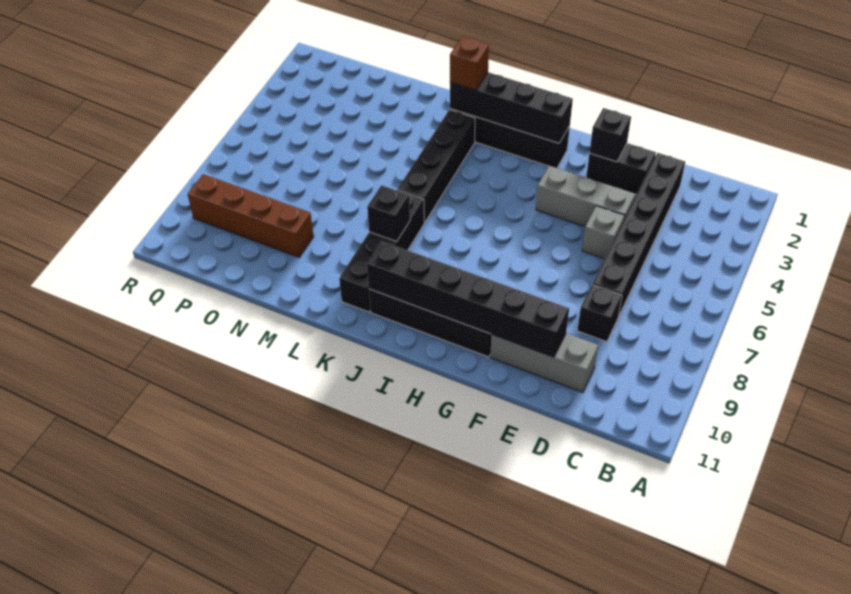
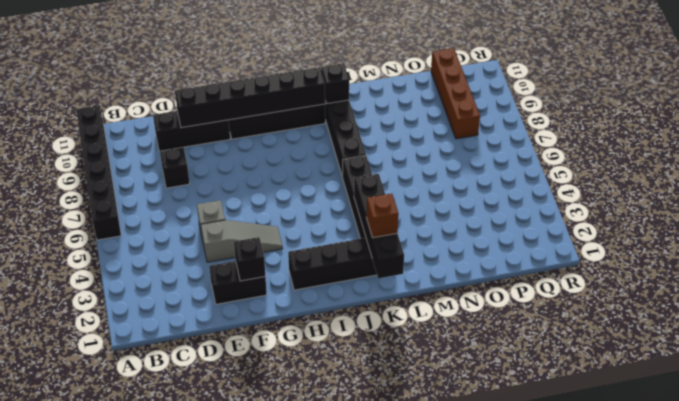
black brick D2:D7 level 1 -> black brick A6:A11 level 1
grey brick D10:F10 level 1 -> black brick D10:F10 level 1
grey brick E4:G4 level 1 -> grey slope E4:G4 level 1 top E
black brick H2:K2 level 2 -> black brick K1:K4 level 2
black brick K8 level 2 -> black brick K10 level 2
brown brick N9:Q9 level 1 -> brown brick P8:P11 level 1

